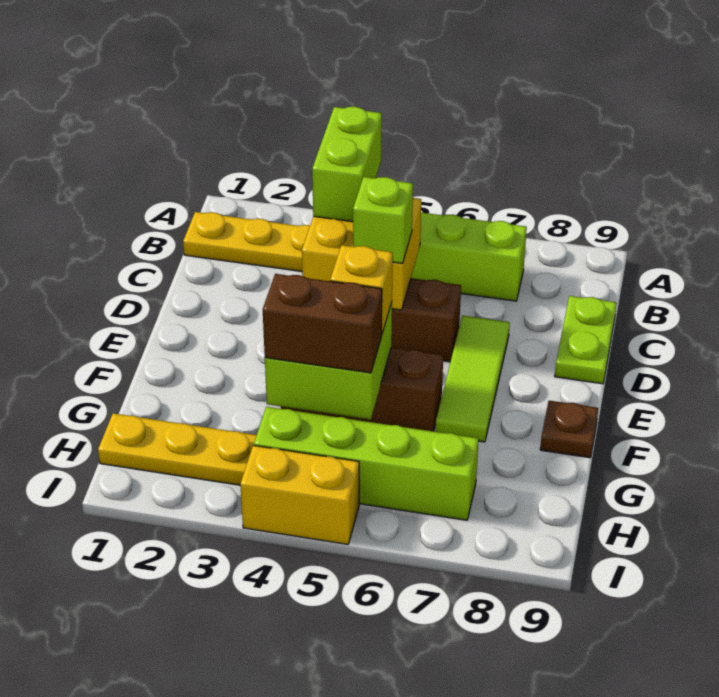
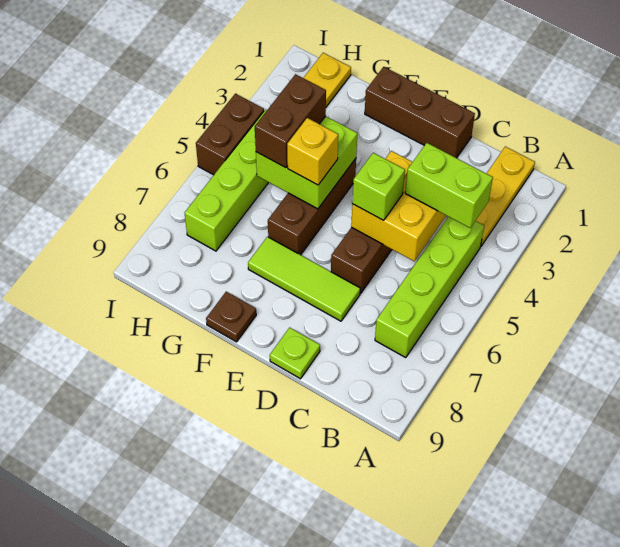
lime plate C9:D9 level 1 -> lime plate D9 level 1
none -> brown brick D1:F1 level 1
yellow brick I4:I5 level 1 -> brown brick I4:I5 level 1

